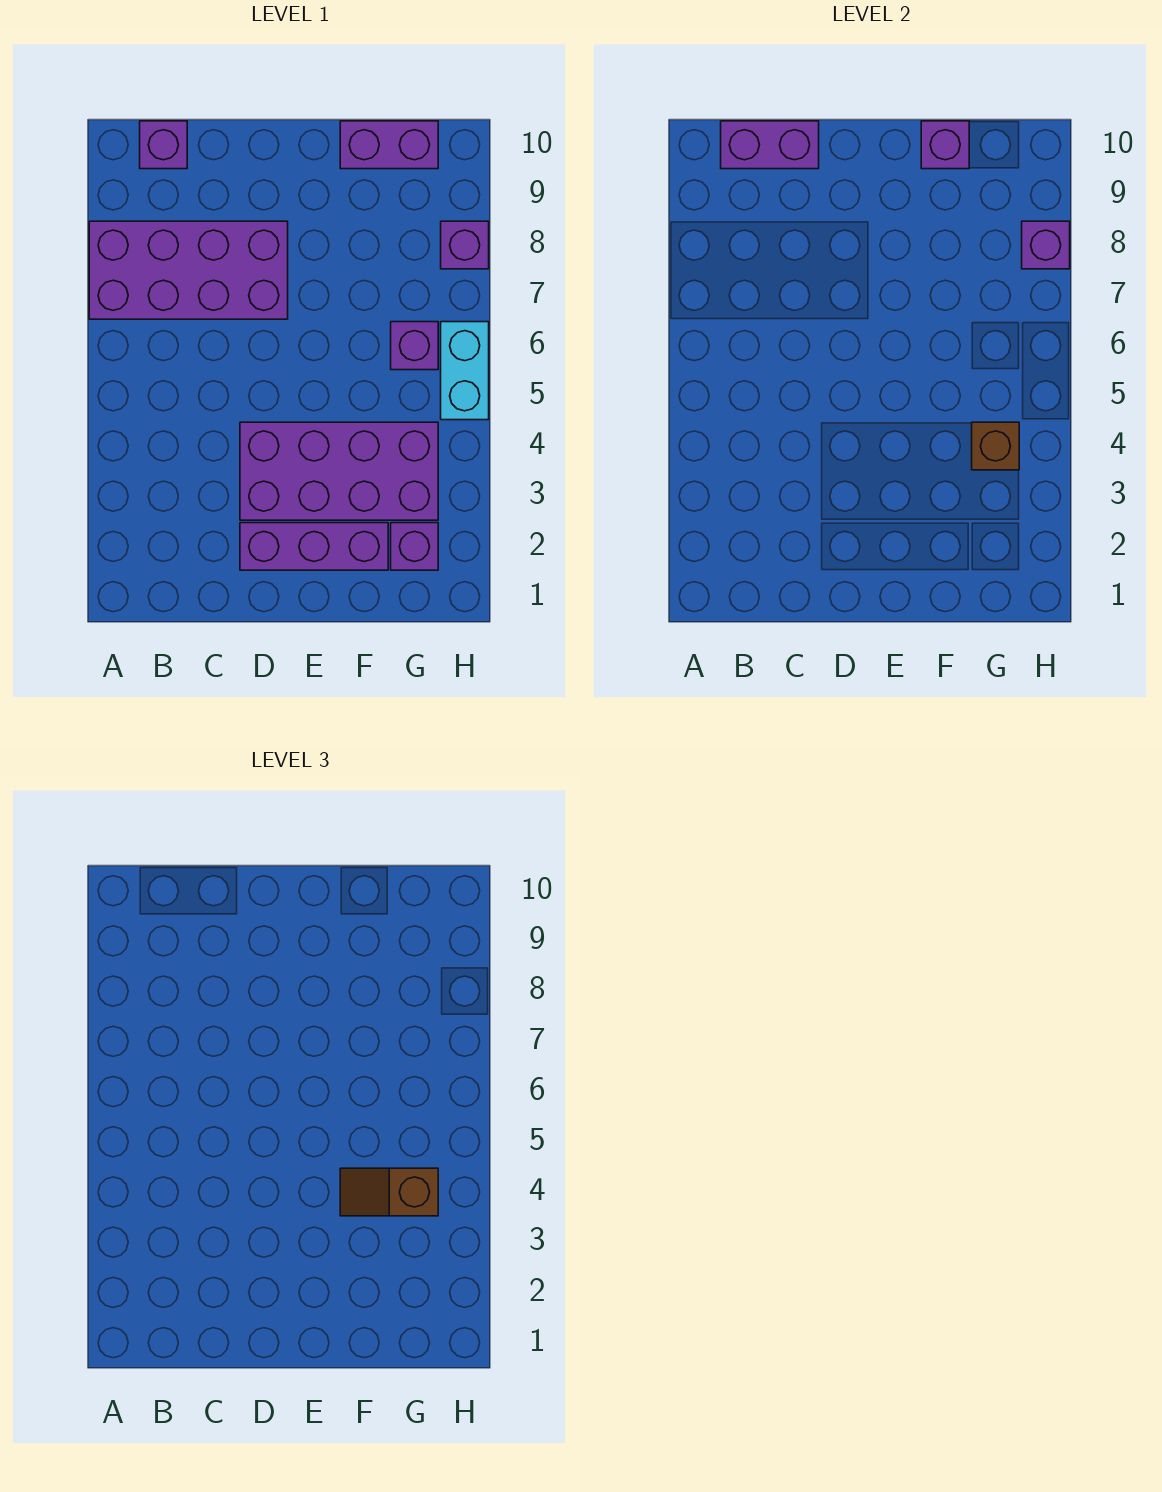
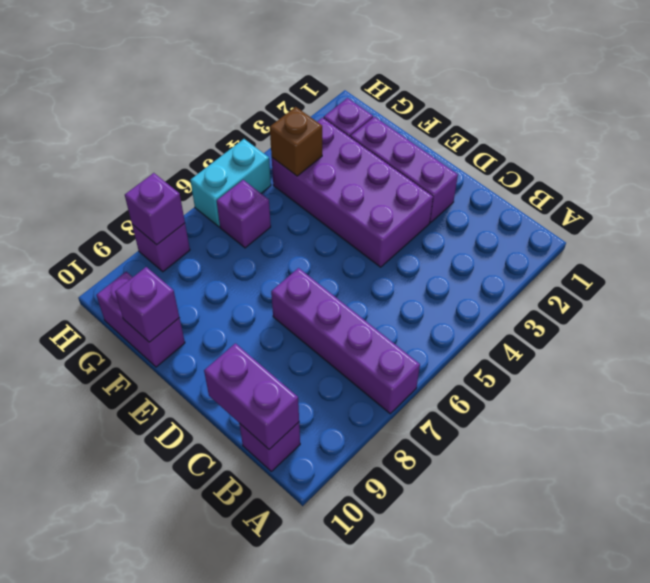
purple brick A7:D8 level 1 -> purple brick A7:D7 level 1
brown slope F4:G4 level 3 top G -> none

